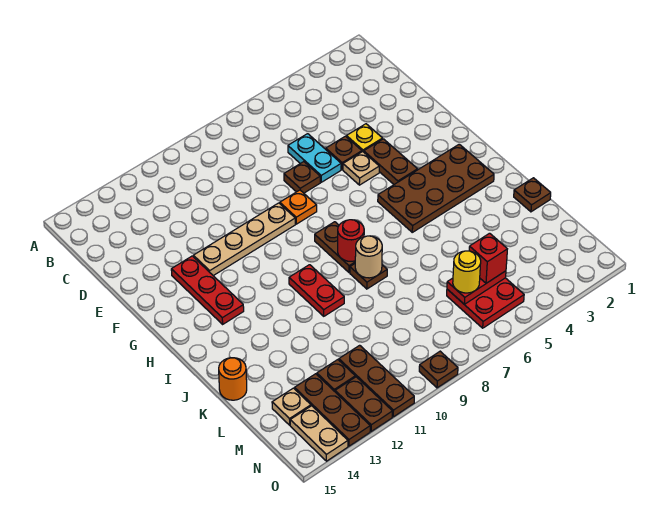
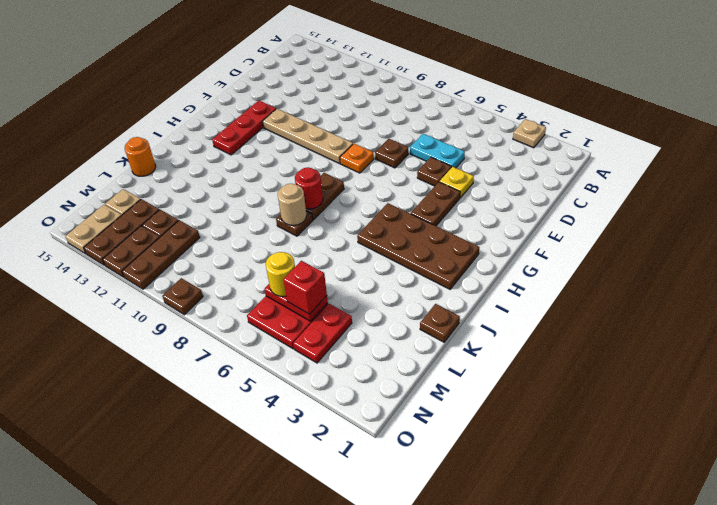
cyan plate D6:E6 level 1 -> cyan plate D5:D6 level 1
tan plate F5 level 1 -> tan plate A3 level 1
red plate I10:J10 level 1 -> red plate M4:N4 level 1

